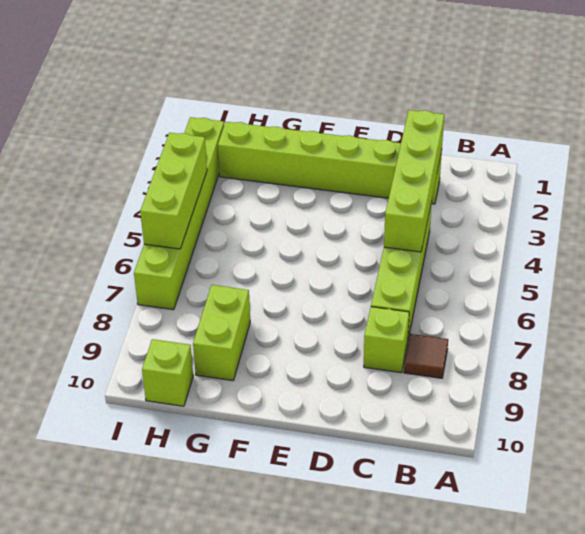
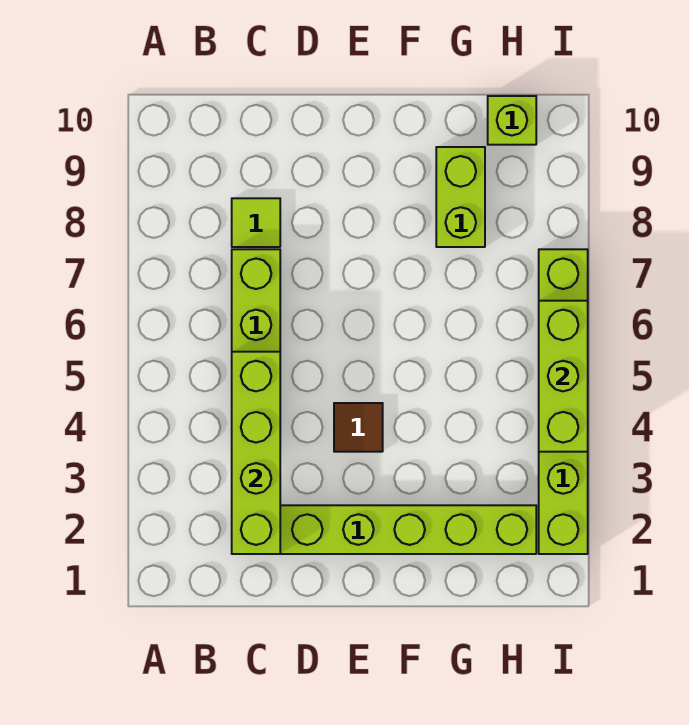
brown tile B8 level 1 -> brown tile E4 level 1
lime brick C8 level 1 -> lime tile C8 level 1

